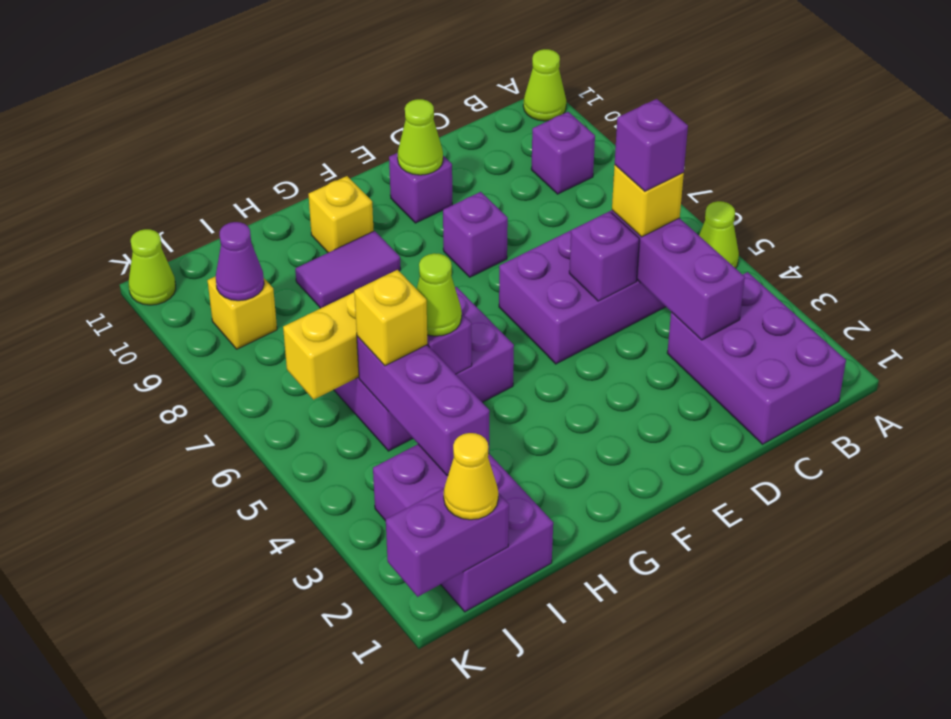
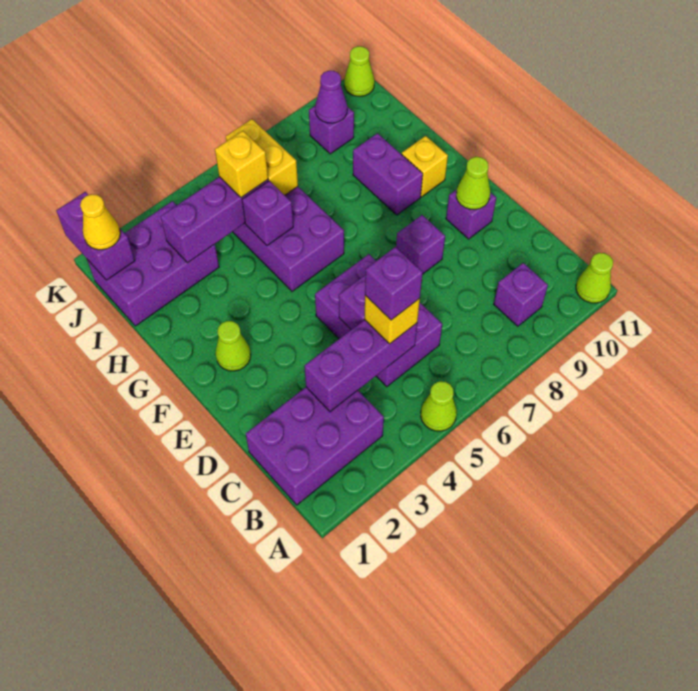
purple tile G9:H9 level 1 -> purple brick G9:H9 level 1
lime cone H5 level 3 -> lime cone F2 level 1
yellow brick J9 level 1 -> purple brick J9 level 1

